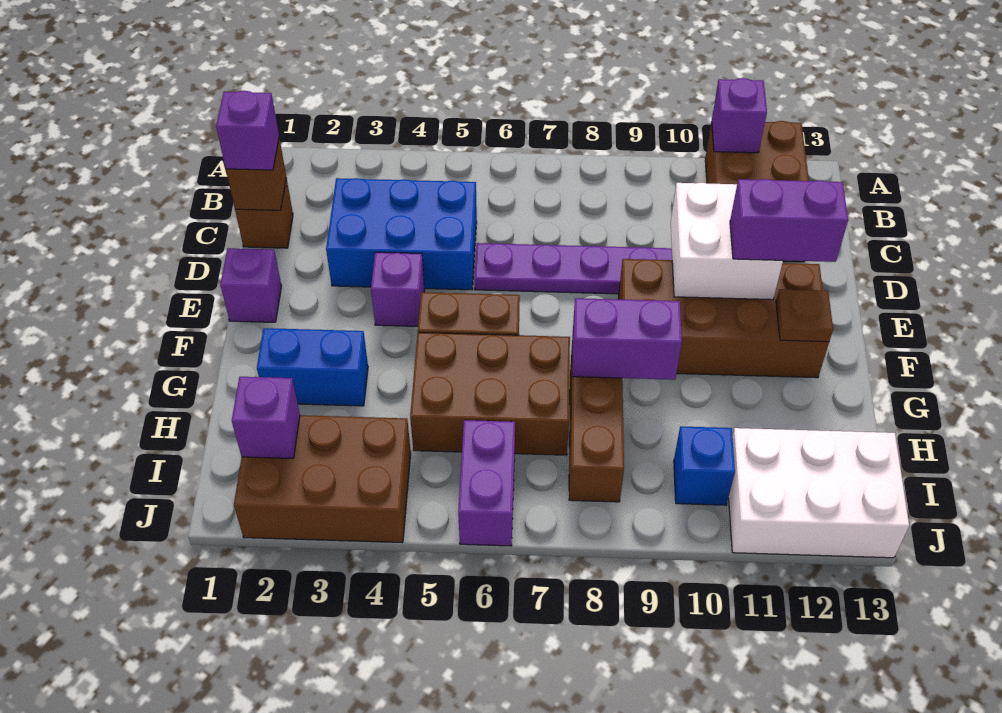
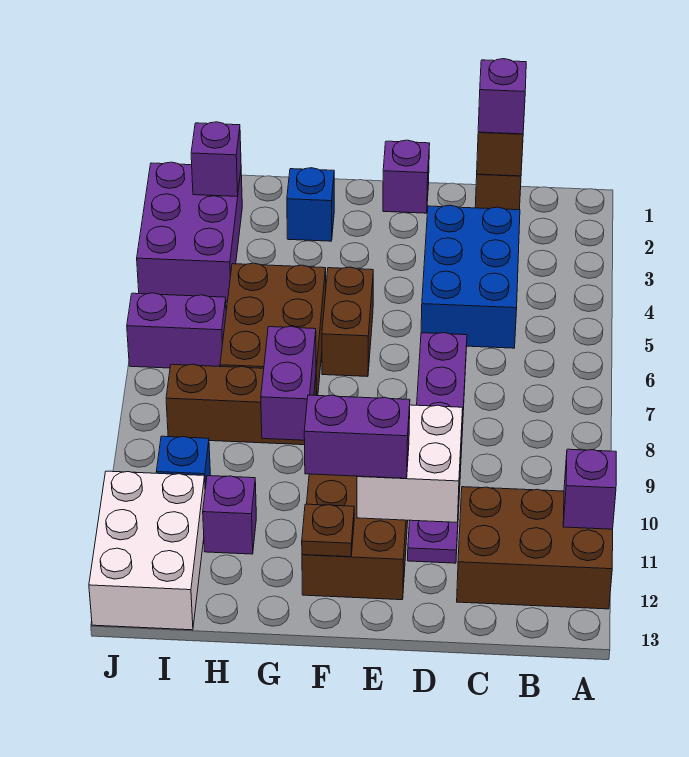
purple brick E4 level 1 -> purple brick H11 level 1
purple brick E11:E12 level 3 -> purple brick E11:F11 level 3
blue brick G2:G3 level 1 -> blue brick G2 level 1
brown brick I2:J4 level 1 -> purple brick I2:J4 level 1

